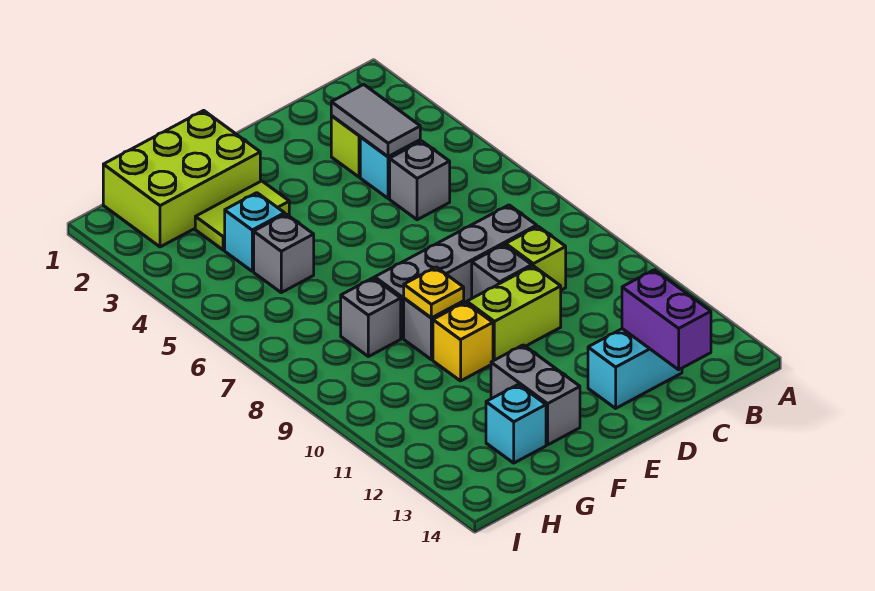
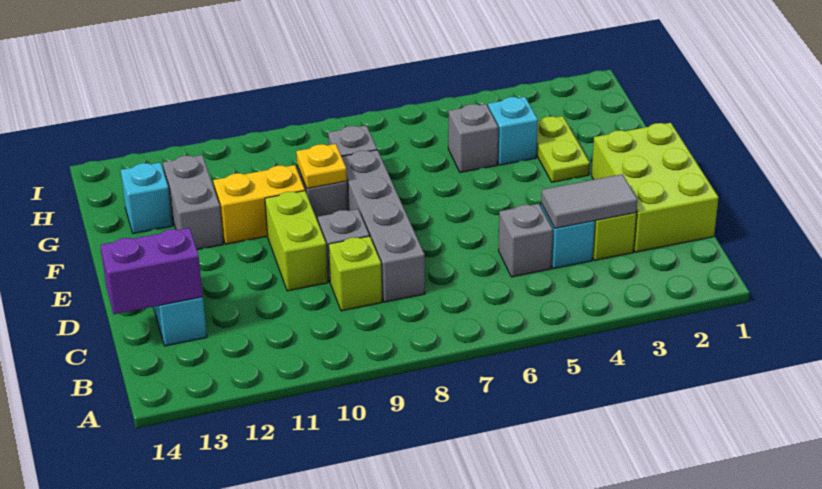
lime brick F1:H2 level 1 -> lime brick C1:E2 level 1
lime tile F3:G3 level 1 -> lime plate F3:G3 level 1
yellow brick F10 level 1 -> yellow brick F10:F11 level 1
grey brick F12:F13 level 1 -> grey brick F12:G12 level 1

